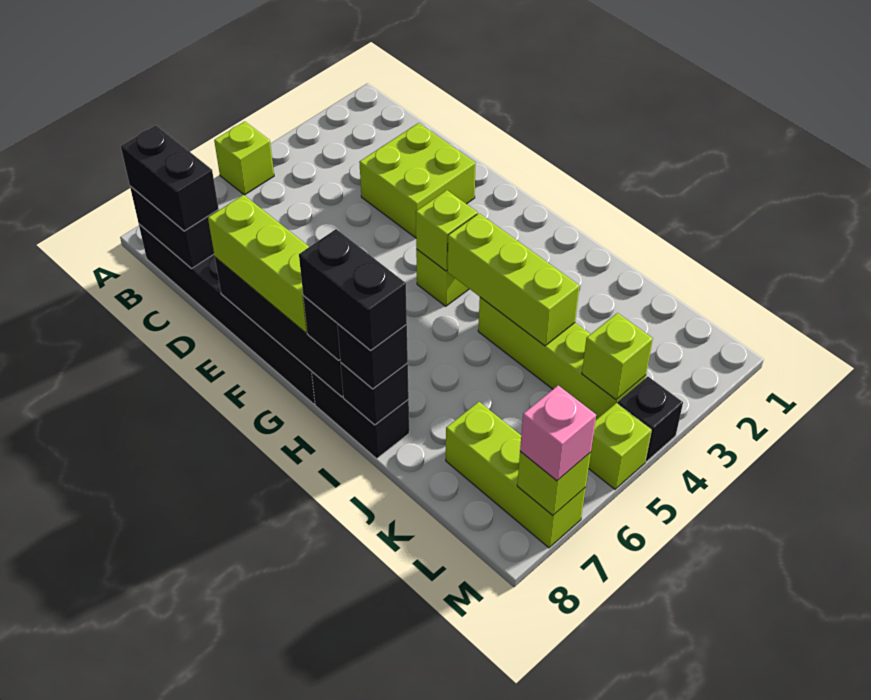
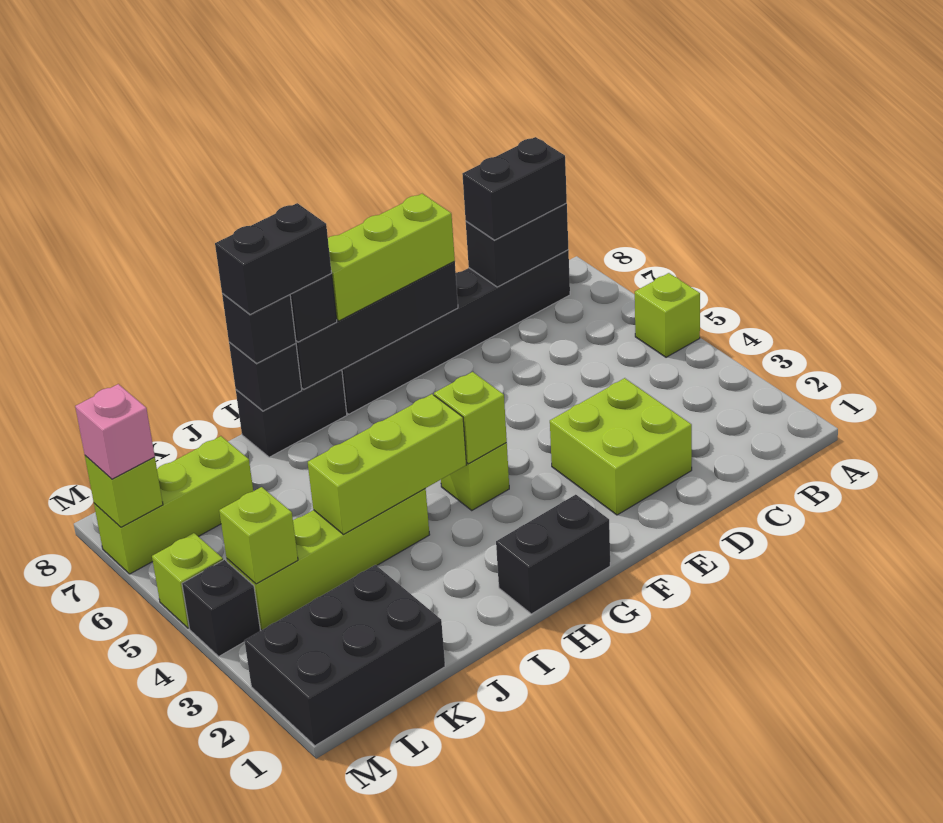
none -> black brick G1:H1 level 1
none -> black brick K1:M2 level 1

